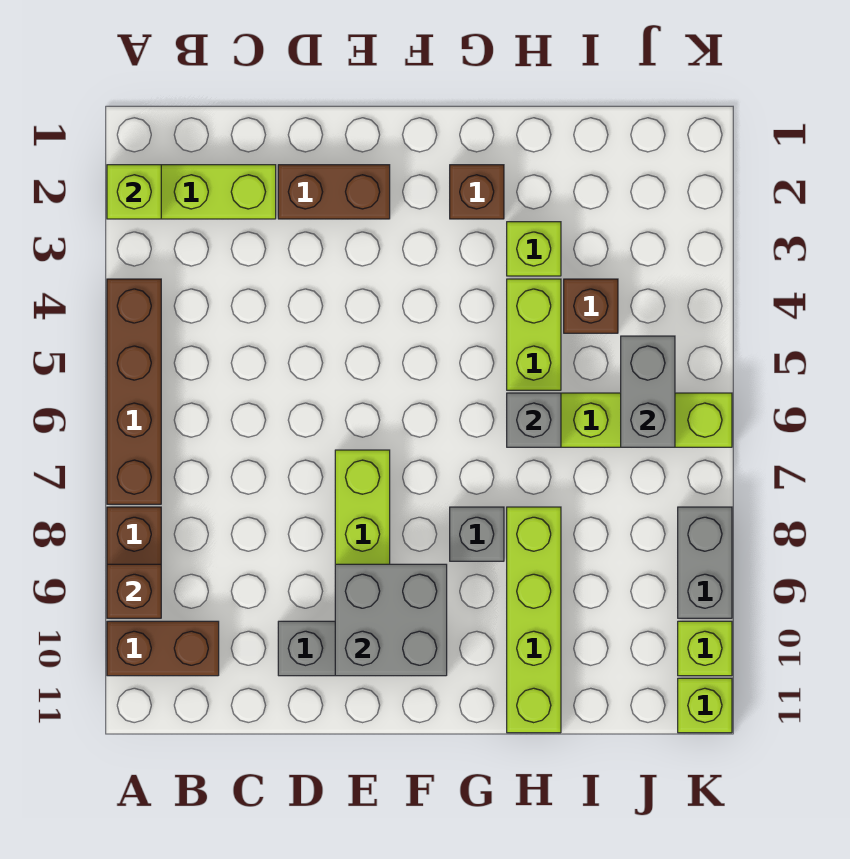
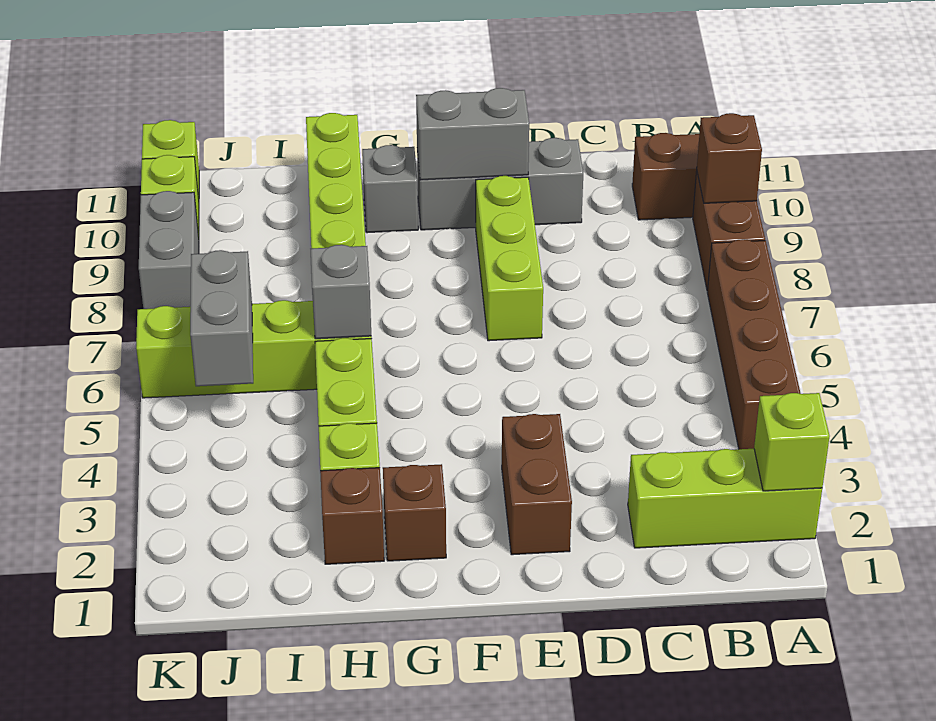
brown brick D2:E2 level 1 -> brown brick E2:E3 level 1
grey brick E9:F10 level 2 -> grey brick E10:F10 level 2
grey brick G8 level 1 -> grey brick G10 level 1
brown brick I4 level 1 -> brown brick H2 level 1

